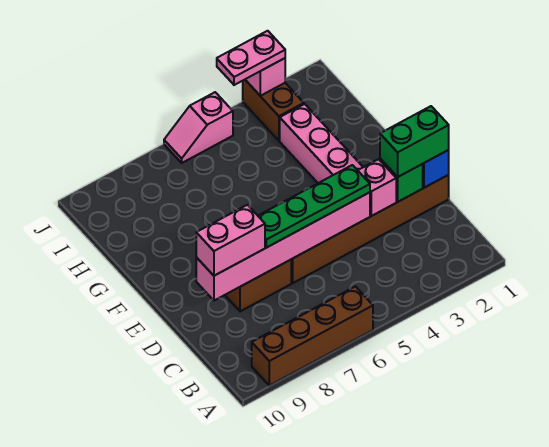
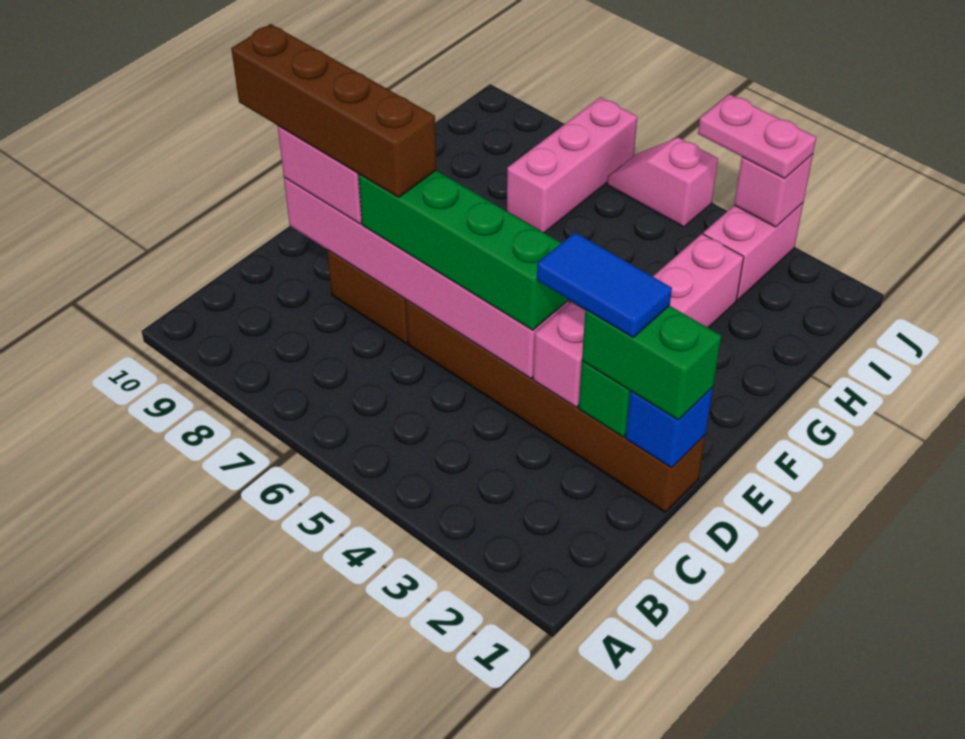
brown brick A6:A9 level 1 -> brown brick D7:D10 level 4
none -> blue tile D2:D3 level 4
green plate D4:D7 level 3 -> green brick D4:D7 level 3
none -> pink brick H7:J7 level 1
brown brick I3:J3 level 1 -> pink brick I3:J3 level 1

